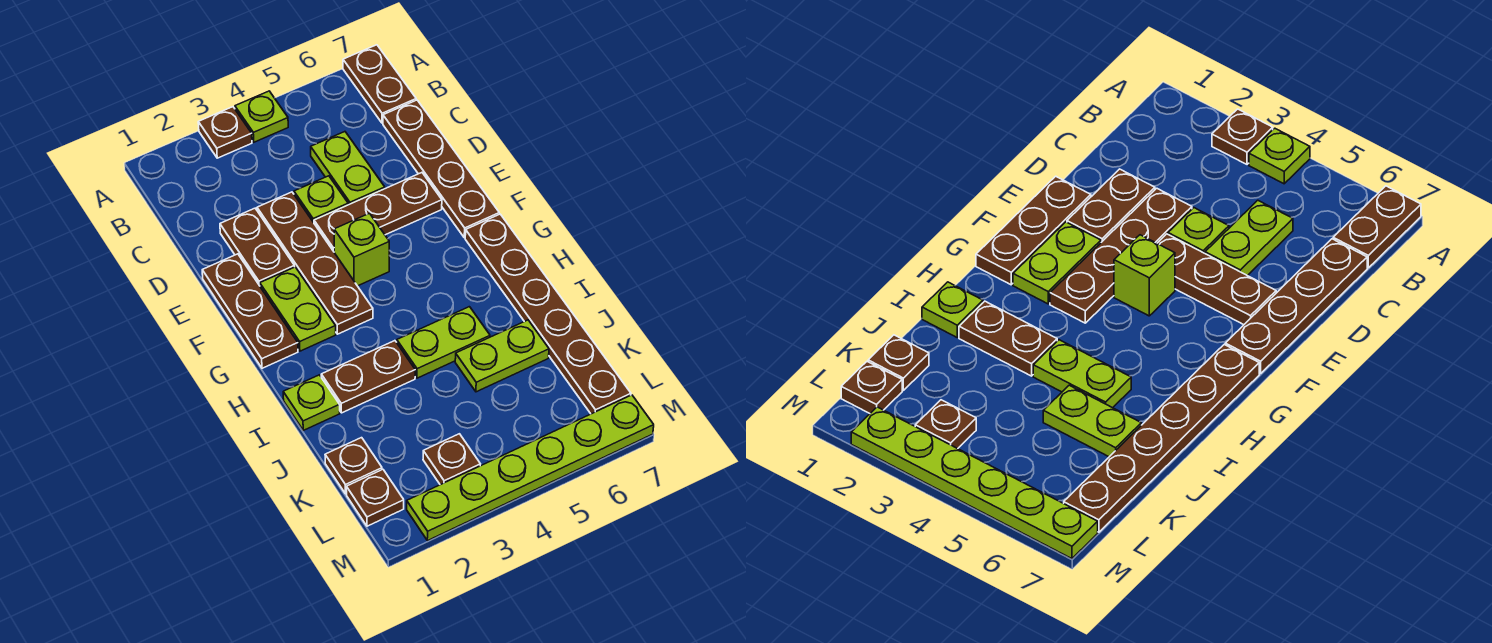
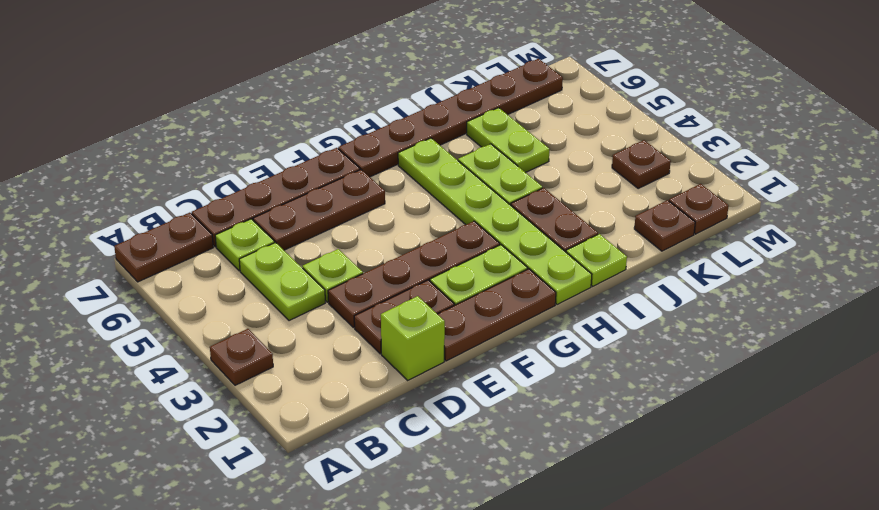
lime plate A4 level 1 -> lime plate C6 level 1
lime plate C5:D5 level 1 -> lime plate C4:C5 level 1
brown plate E4:E6 level 1 -> brown plate D6:F6 level 1
lime brick F4 level 1 -> lime brick D1 level 1
lime plate M2:M7 level 1 -> lime plate H1:H6 level 1

